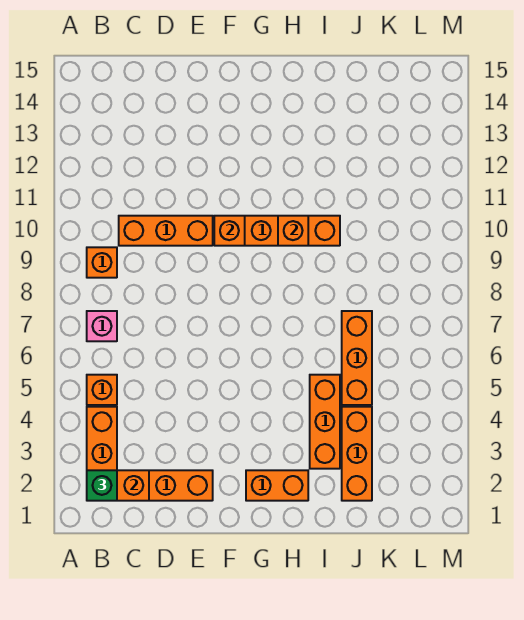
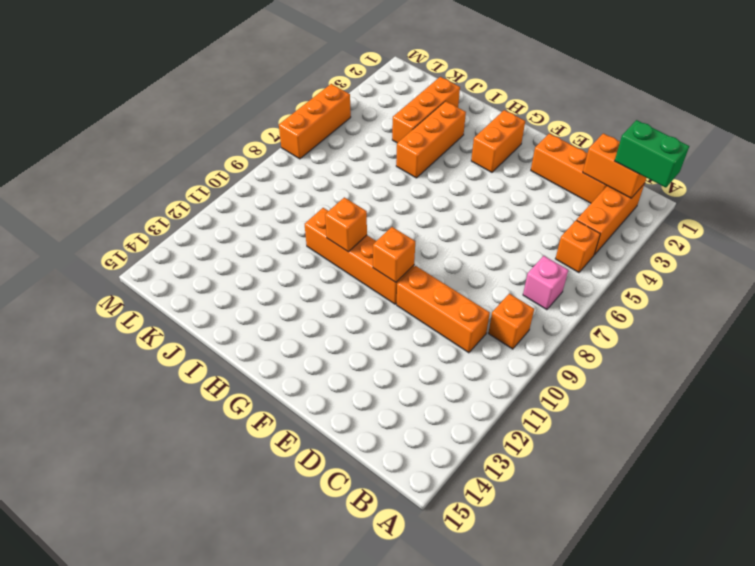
green brick B2 level 3 -> green brick A2:B2 level 3
orange brick G2:H2 level 1 -> orange brick G2:G3 level 1
orange brick J5:J7 level 1 -> orange brick M5:M7 level 1

